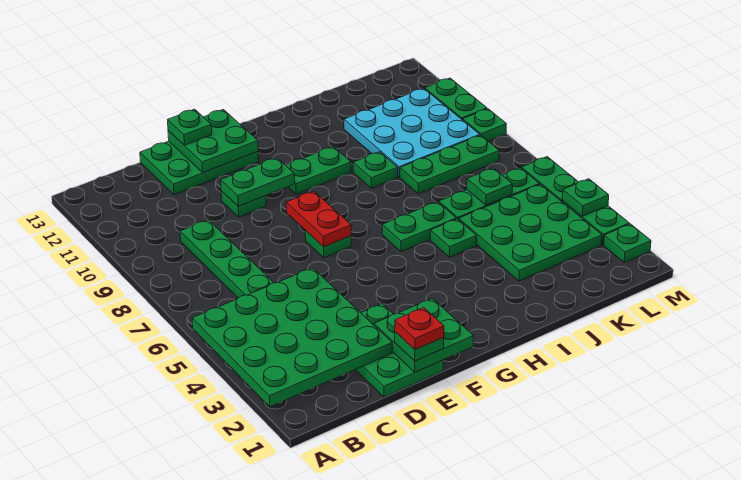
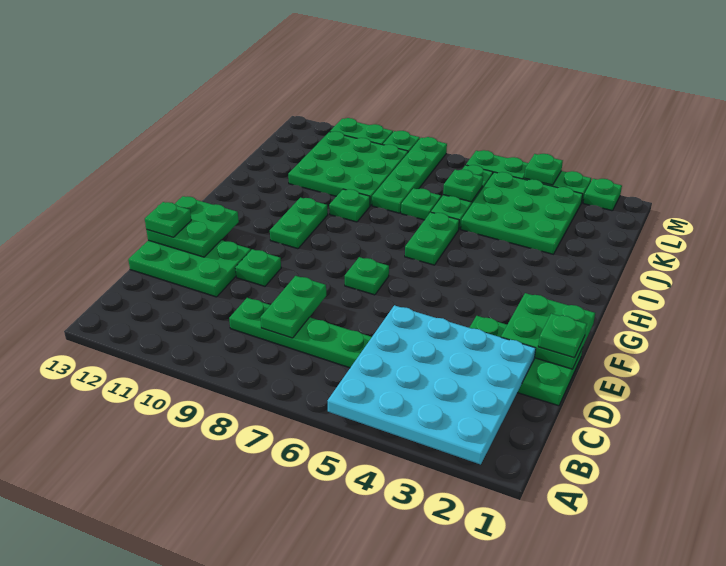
green plate A2:D5 level 2 -> cyan plate A2:D5 level 2
green plate D12:F13 level 1 -> green plate D11:E13 level 1
red plate E1 level 4 -> none
green plate E10:F10 level 2 -> green plate C8:D8 level 2
red plate F7:F8 level 2 -> none
green plate I5 level 1 -> green plate J7 level 1
green plate J8:L8 level 1 -> green plate J8:M8 level 1
cyan plate J9:L11 level 1 -> green plate J9:L11 level 1

